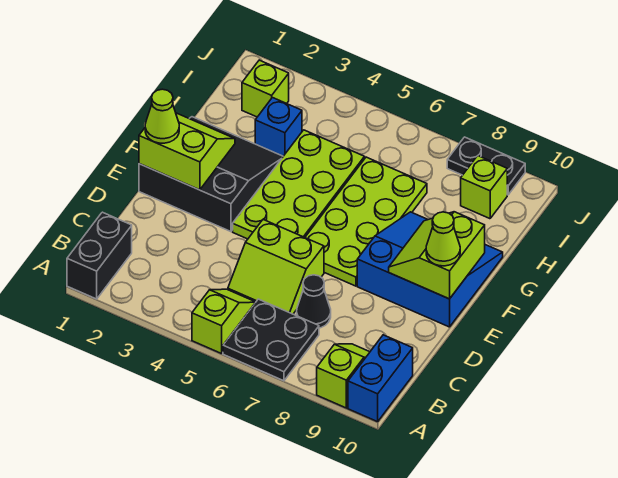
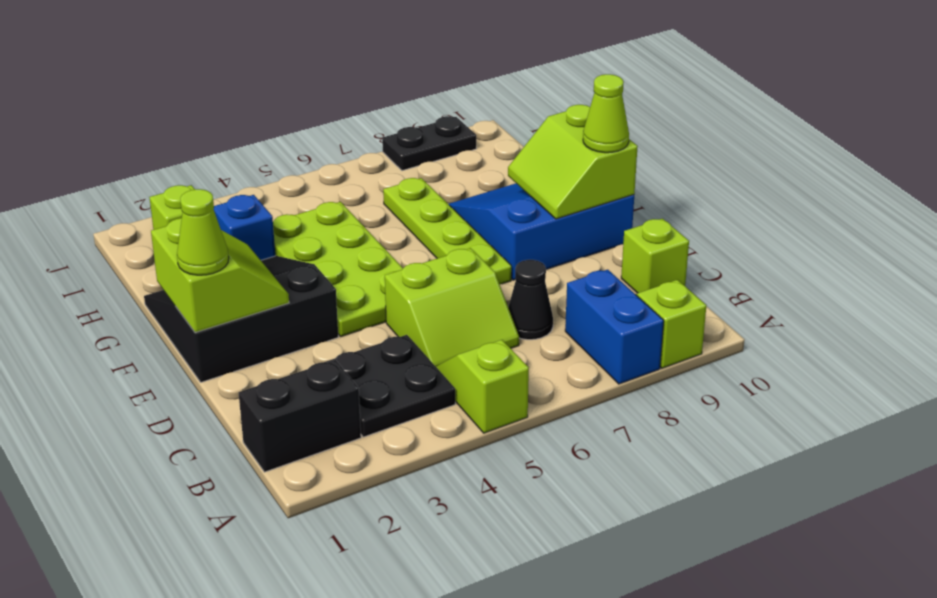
black brick A1:B1 level 1 -> black brick B1:B2 level 1
black plate A6:B7 level 1 -> black plate B3:C4 level 1
blue brick A10:B10 level 1 -> blue brick A8:B8 level 1
lime slope E1:F2 level 2 top E -> lime slope E1:F2 level 2 top 1
lime plate E6:H7 level 1 -> lime plate E7:H7 level 1
lime brick I9 level 1 -> lime brick C10 level 1

